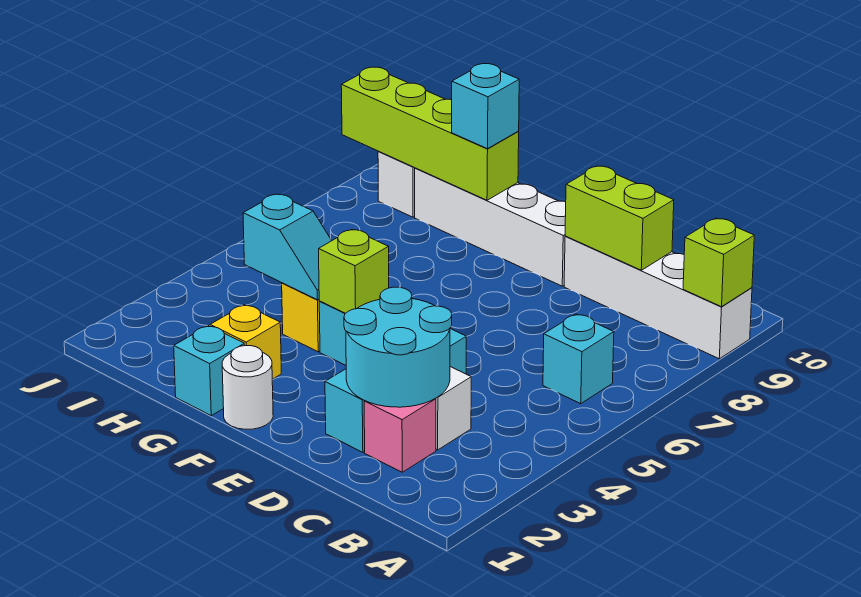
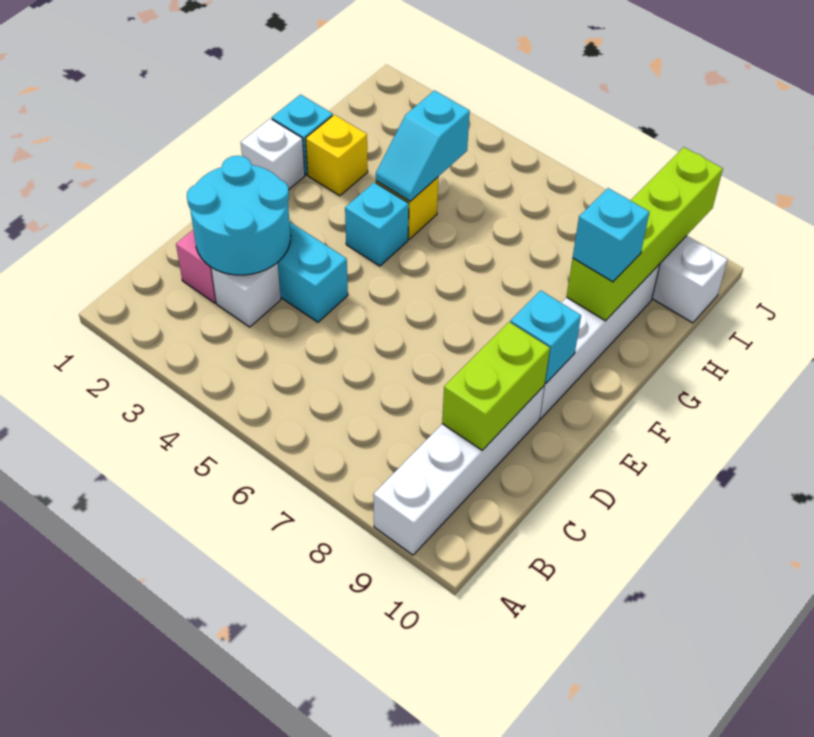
lime brick A9 level 2 -> none
cyan brick B6 level 1 -> cyan brick E9 level 2
white round brick F1 level 1 -> white brick F1 level 1
lime brick F4 level 2 -> none

